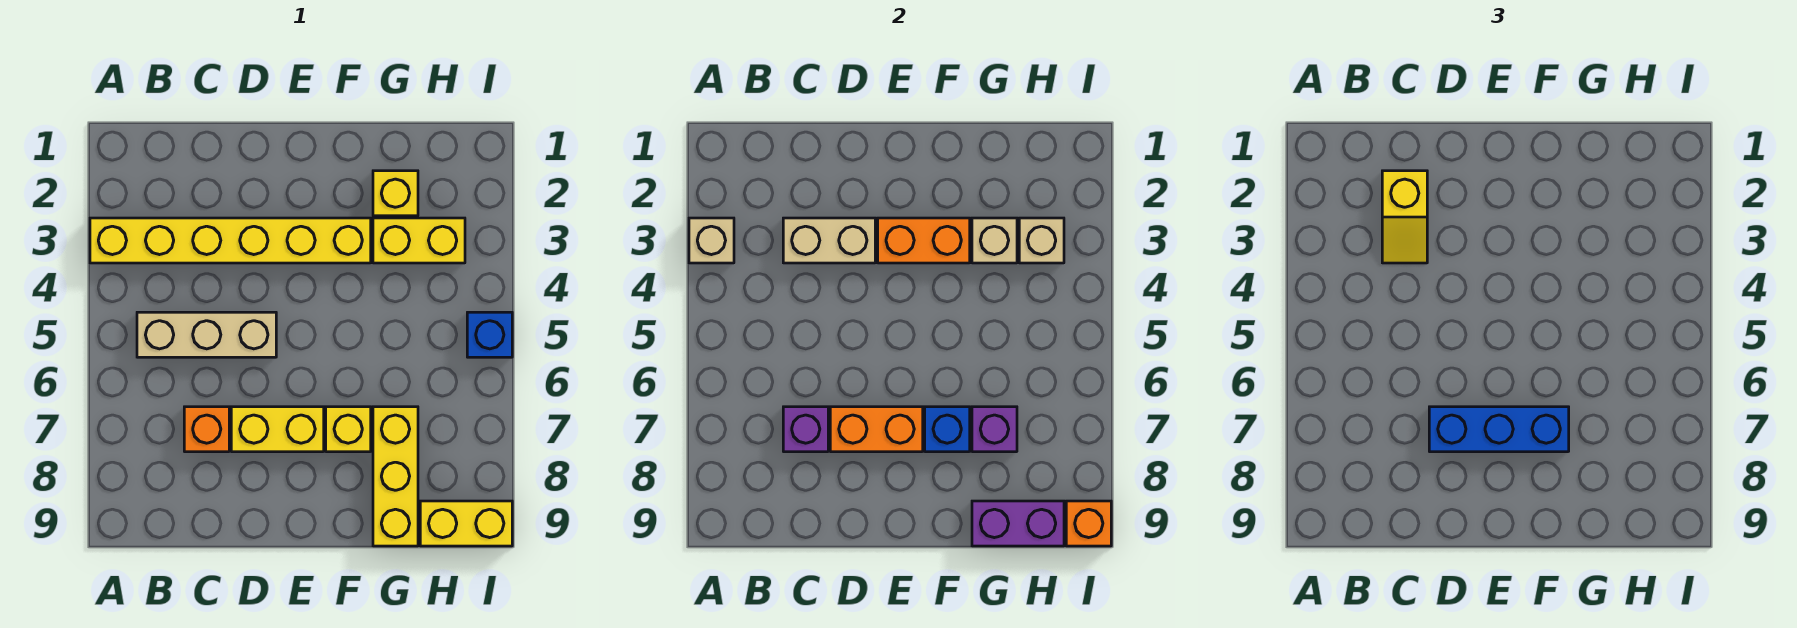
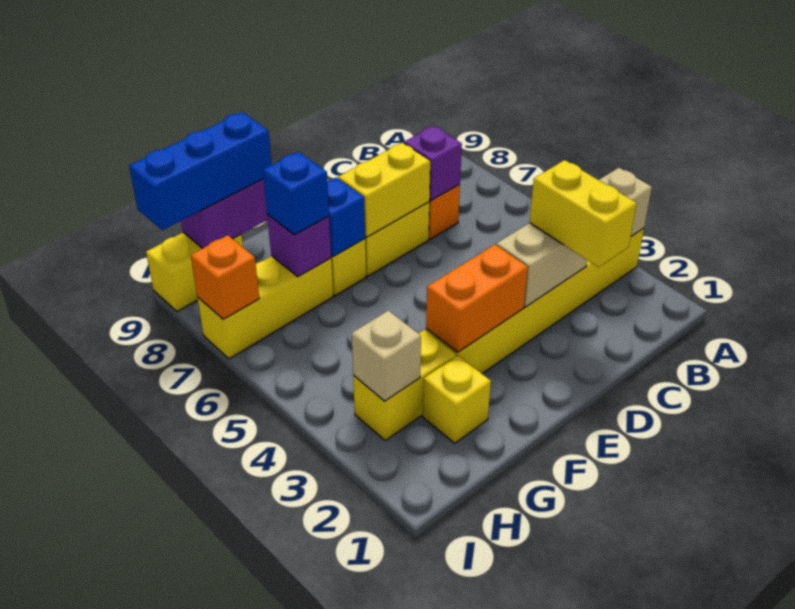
tan brick B5:D5 level 1 -> none
yellow slope C2:C3 level 3 top 2 -> yellow brick C2:C3 level 3
orange brick D7:E7 level 2 -> yellow brick D7:E7 level 2
blue brick D7:F7 level 3 -> blue brick G9:I9 level 3
tan brick G3 level 2 -> none
yellow brick G7:G9 level 1 -> yellow brick G7:I7 level 1
blue brick I5 level 1 -> blue brick G7 level 3
orange brick I9 level 2 -> orange brick I7 level 2

